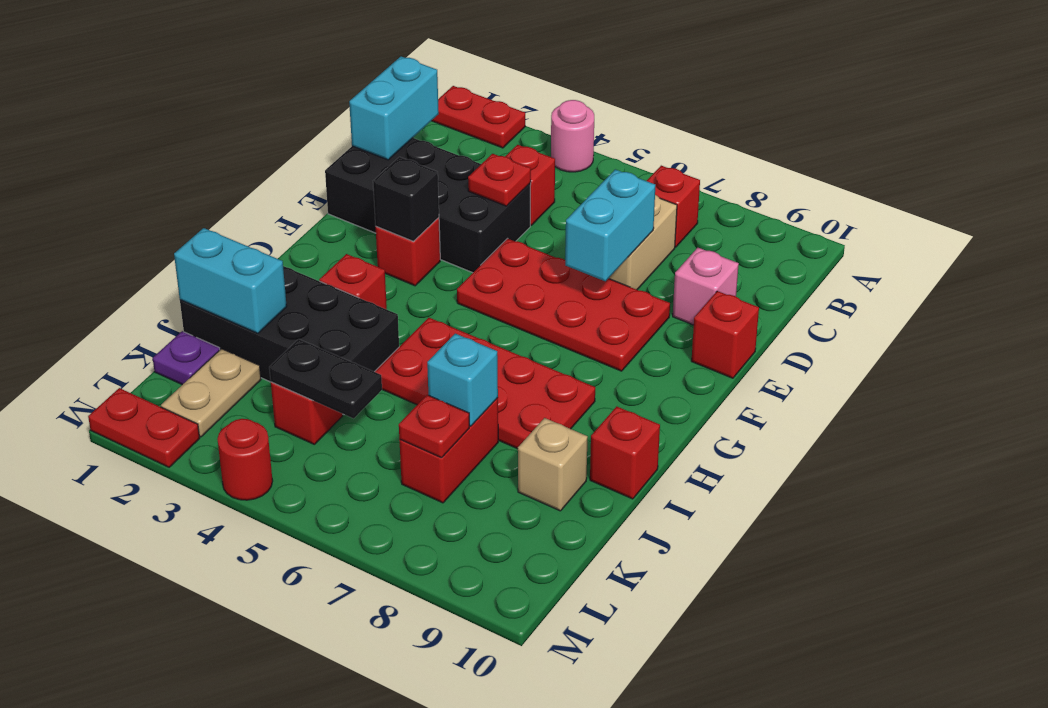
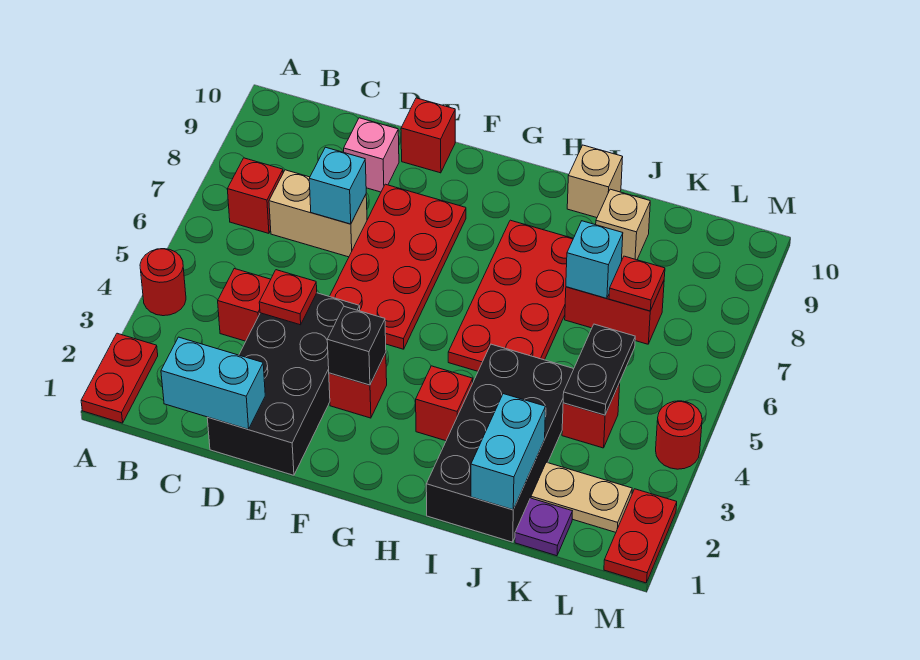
pink round brick A4 level 1 -> red round brick A4 level 1
cyan brick D7:E7 level 2 -> cyan brick D7 level 2
red brick I10 level 1 -> tan brick I10 level 1

